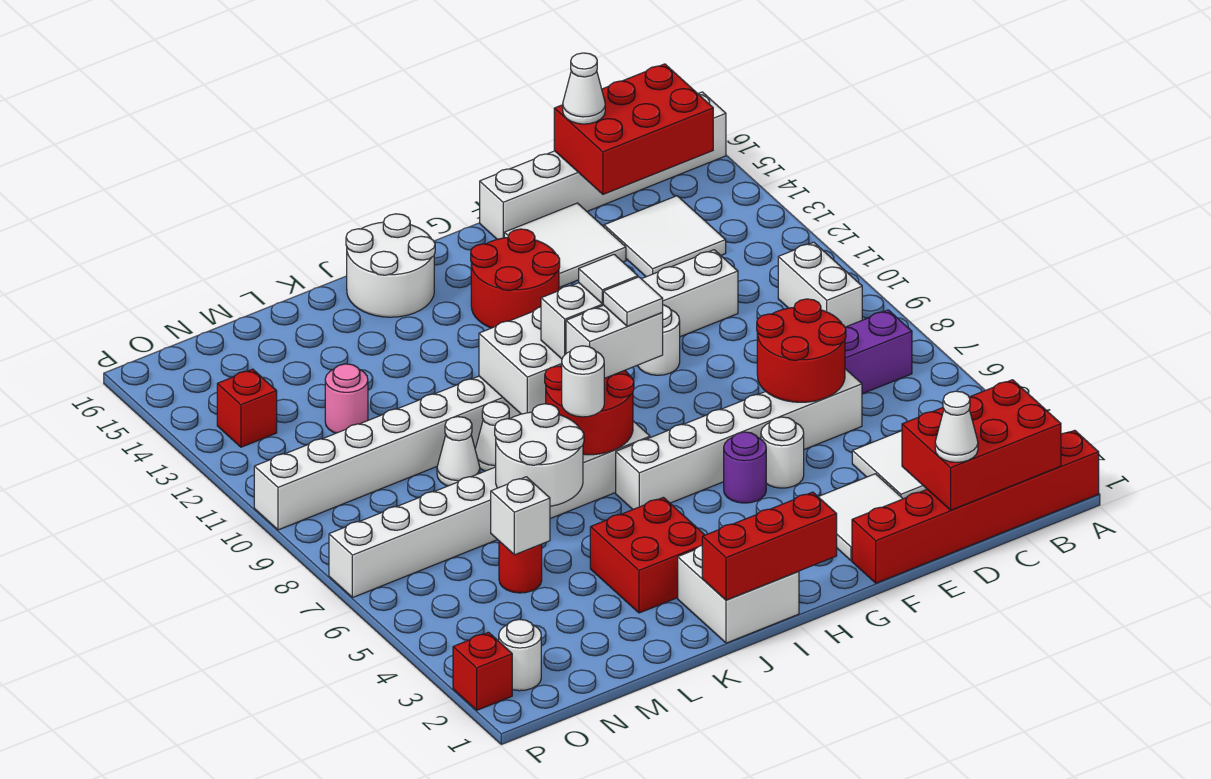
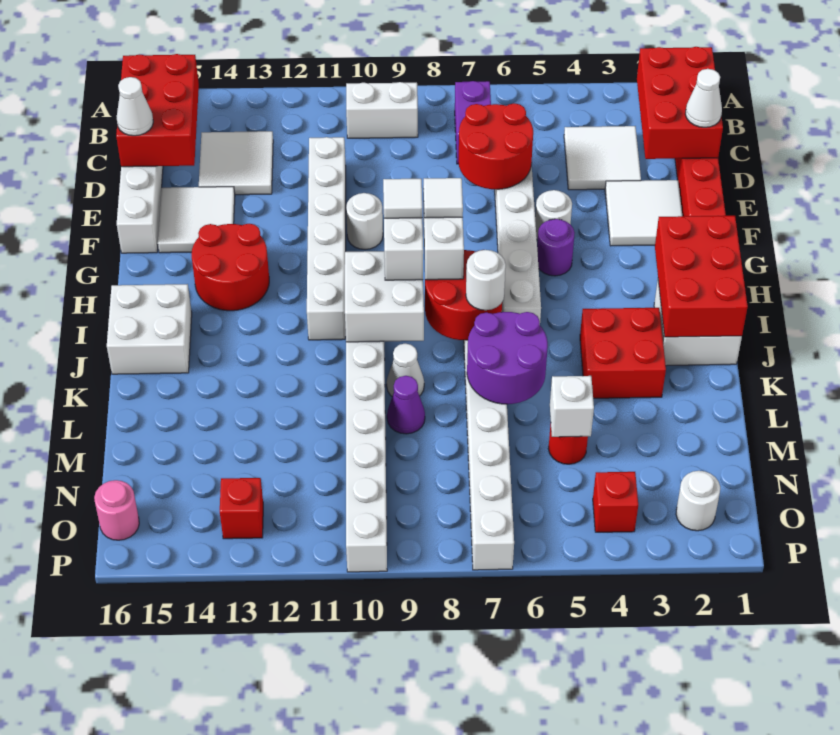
red brick H1:J1 level 2 -> red brick H1:J2 level 2
white round brick I15:J16 level 1 -> white brick I15:J16 level 1
white round brick K6:L7 level 2 -> purple round brick K6:L7 level 2
white cone L9 level 1 -> purple cone L9 level 1
pink round brick M12 level 1 -> pink round brick O16 level 1
red brick P2 level 1 -> red brick O4 level 1

